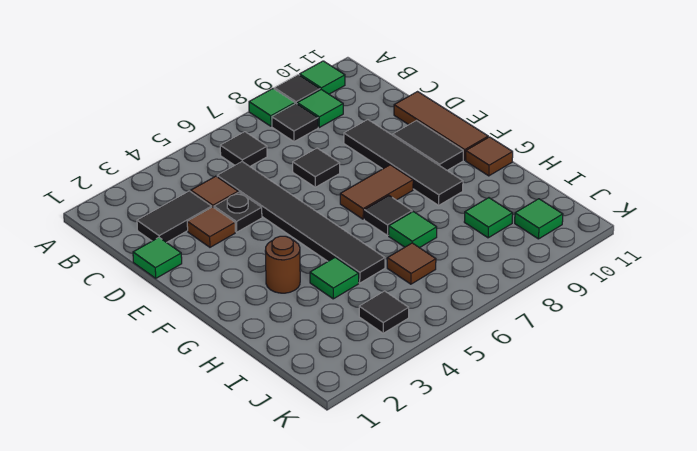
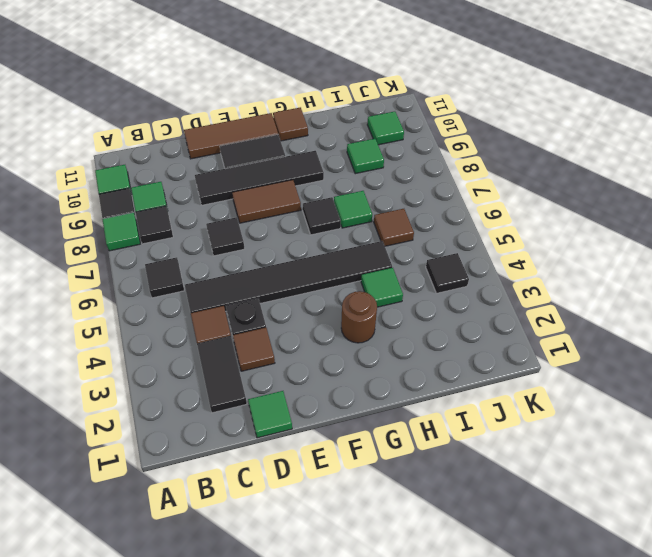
brown tile F7:F8 level 1 -> brown tile E8:F8 level 1

